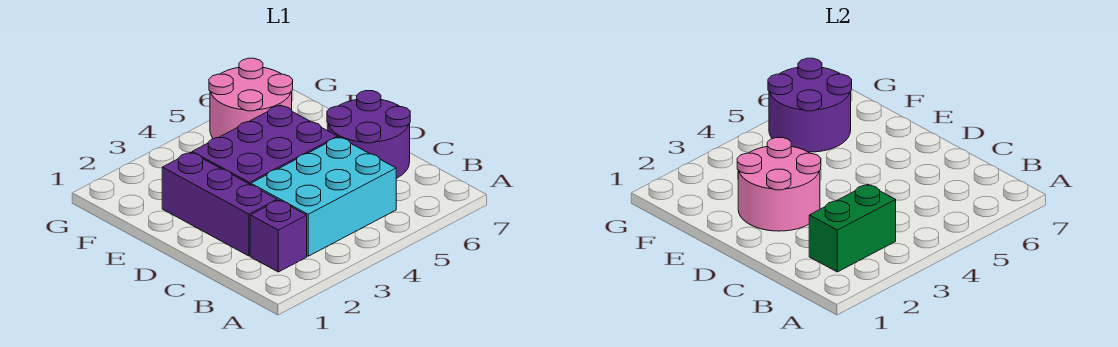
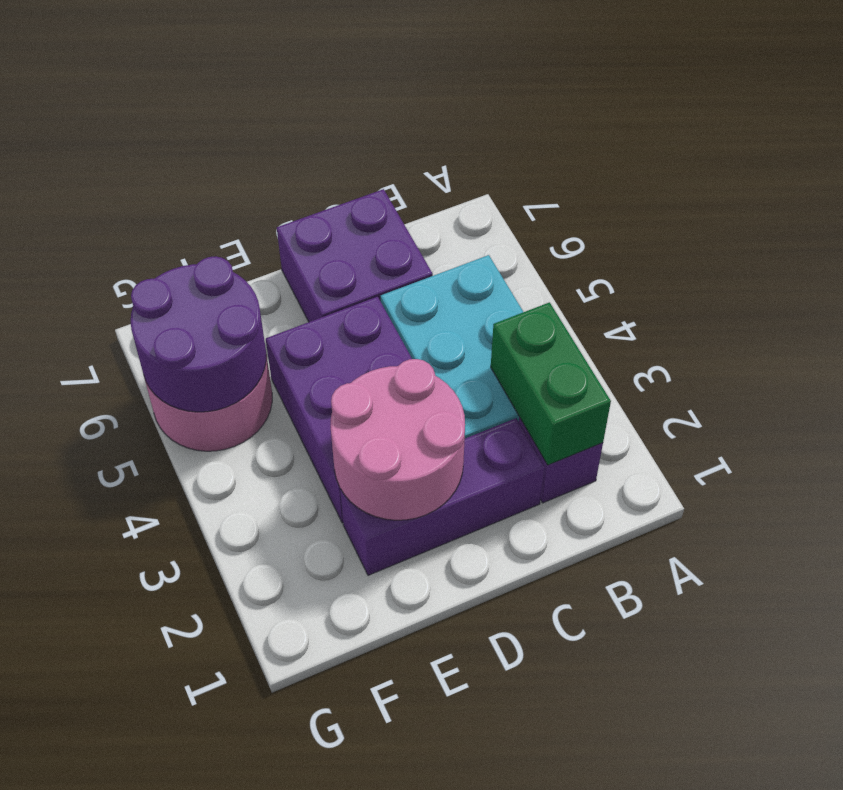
purple round brick C6:D7 level 1 -> purple brick C6:D7 level 1

